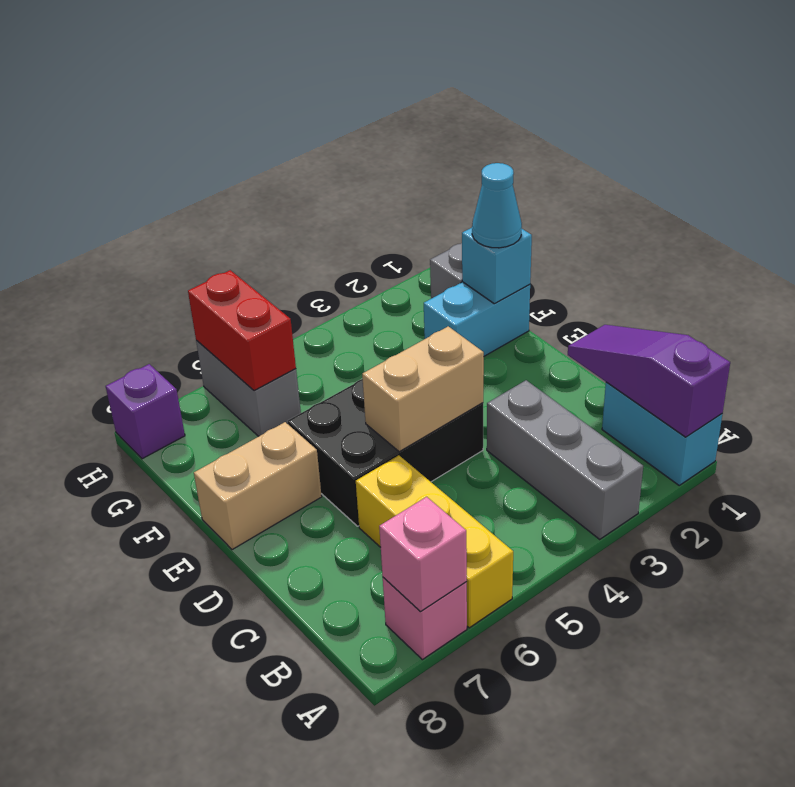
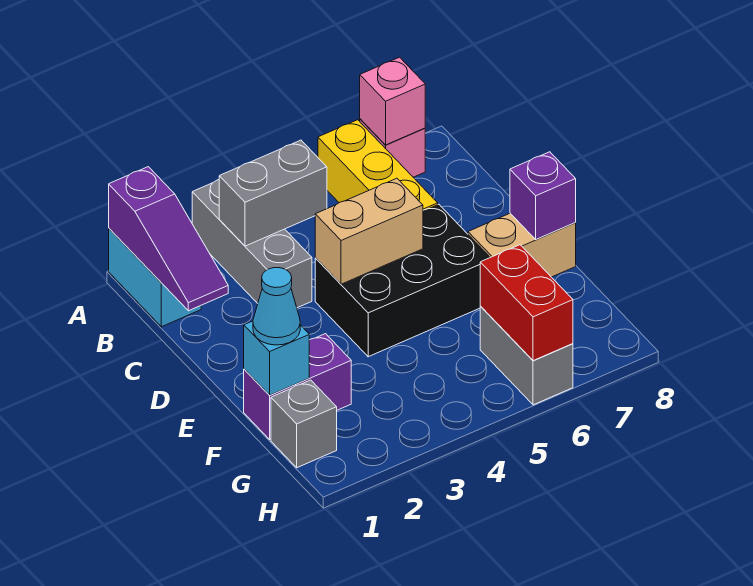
none -> grey brick B3:B4 level 2
cyan brick F1:F2 level 1 -> purple brick F1:F2 level 1
purple brick H8 level 1 -> purple brick E8 level 2

